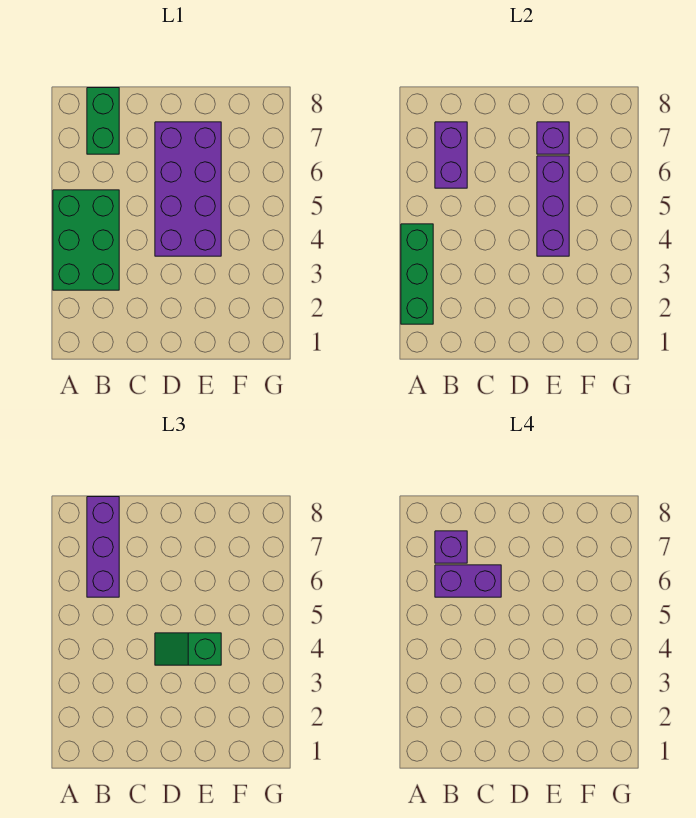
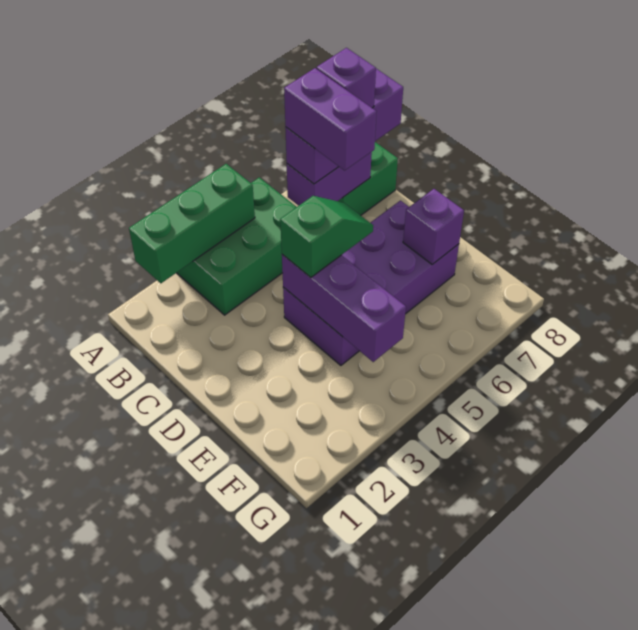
green slope D4:E4 level 3 top E -> green slope D4:D5 level 3 top 4
purple brick E4:E6 level 2 -> purple brick D4:F4 level 2

